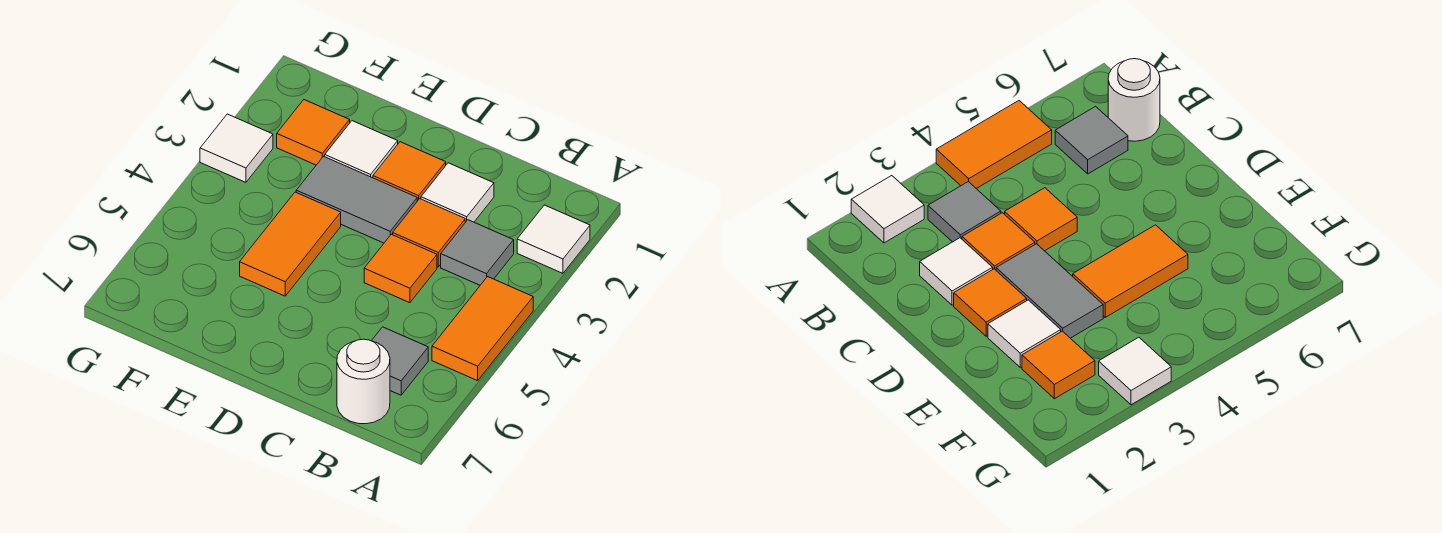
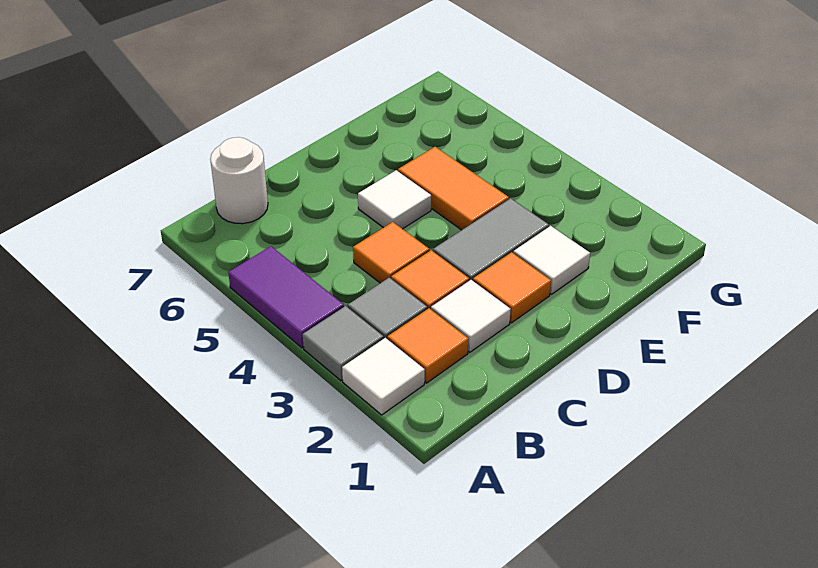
orange tile A4:A5 level 1 -> purple tile A4:A5 level 1
grey tile B6 level 1 -> grey tile A3 level 1
orange tile F2 level 1 -> orange tile B2 level 1
white tile G3 level 1 -> white tile D5 level 1

